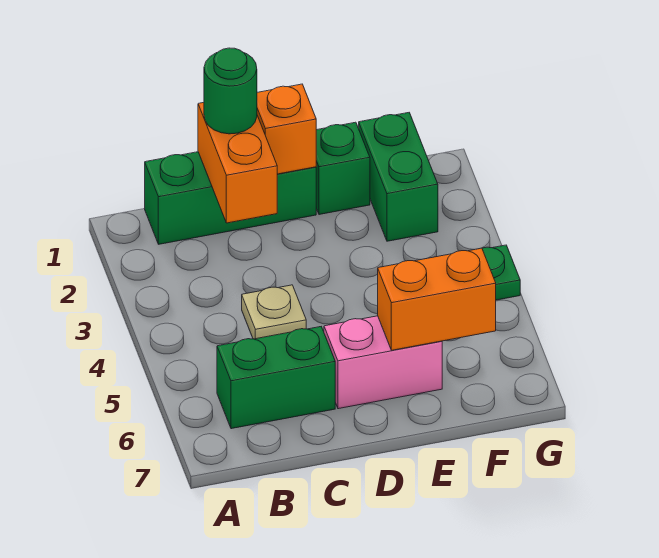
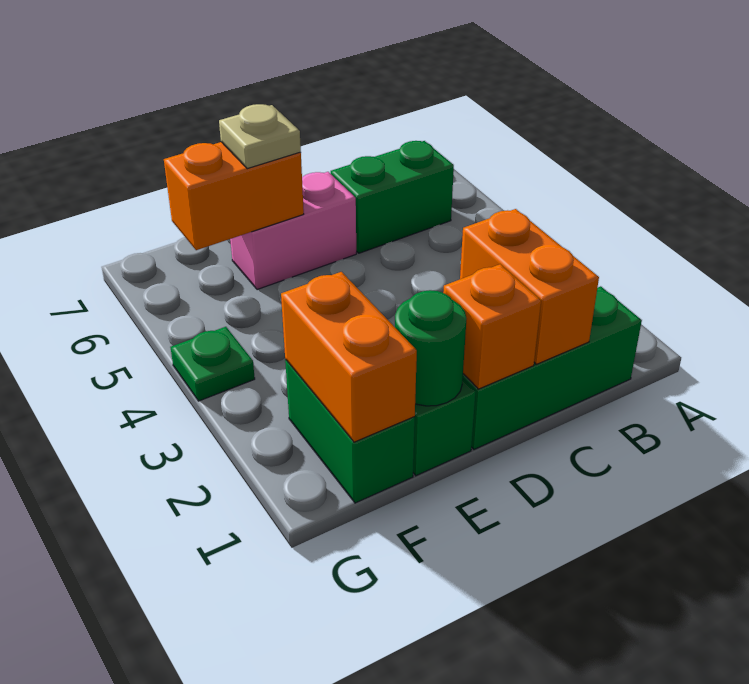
green round brick C1 level 3 -> green round brick E1 level 2
tan plate C4 level 1 -> tan plate E6 level 3
none -> orange brick F1:F2 level 2

